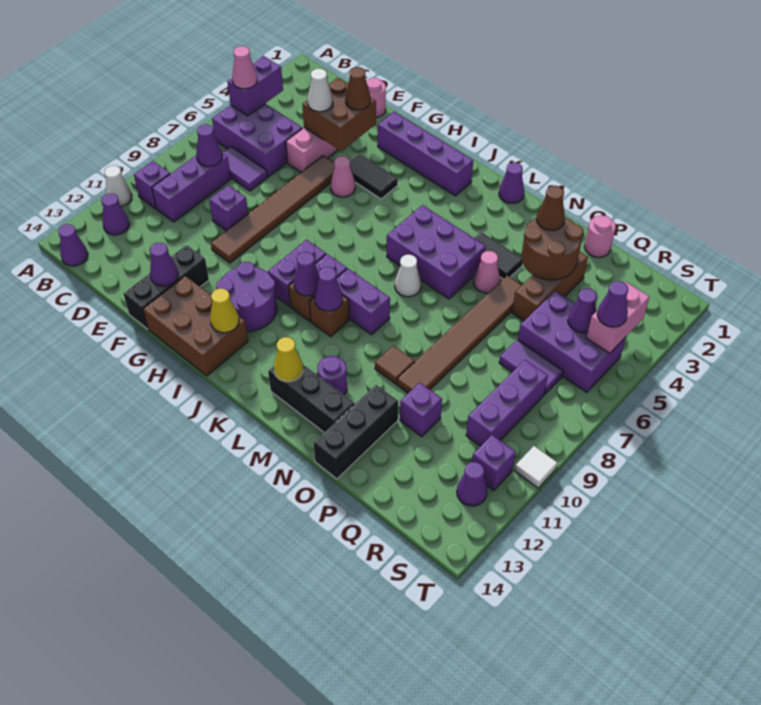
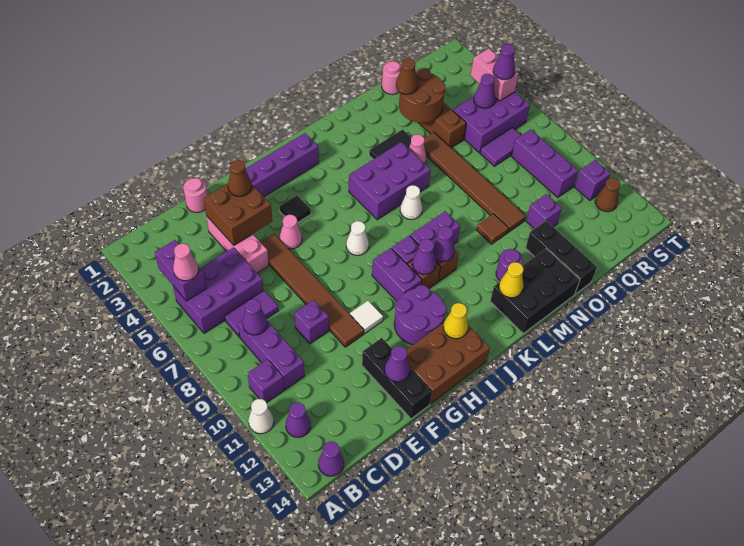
white cone E4 level 3 -> white cone I7 level 1
black tile G4:H4 level 1 -> black tile H4 level 1
purple cone L1 level 1 -> none
black brick L13:N13 level 1 -> black brick L13:N14 level 1
purple cone S12 level 1 -> brown cone S12 level 1
white tile T10 level 1 -> white tile G10 level 1

